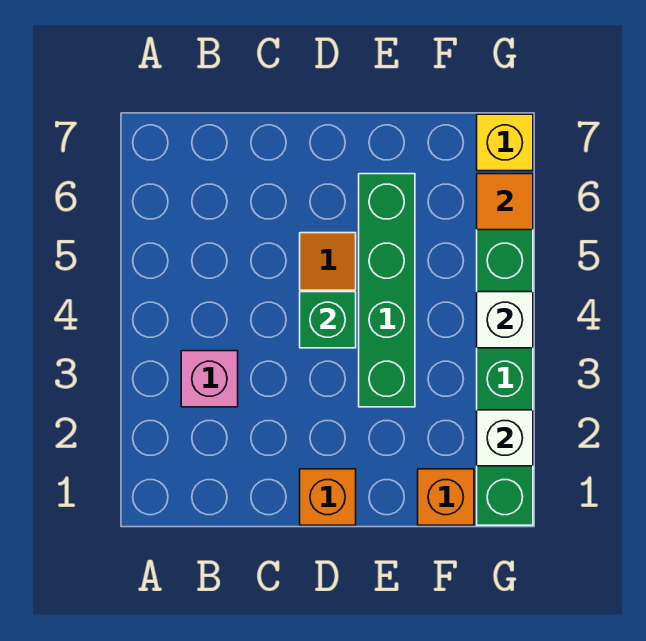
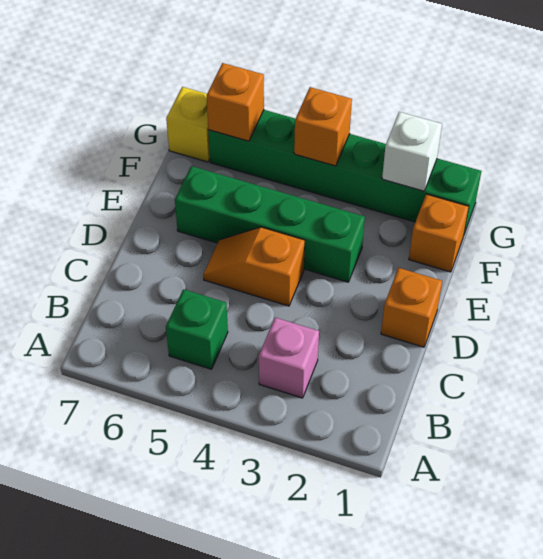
green brick D4 level 2 -> green brick B5 level 1
white brick G4 level 2 -> orange brick G4 level 2
orange tile G6 level 2 -> orange brick G6 level 2

